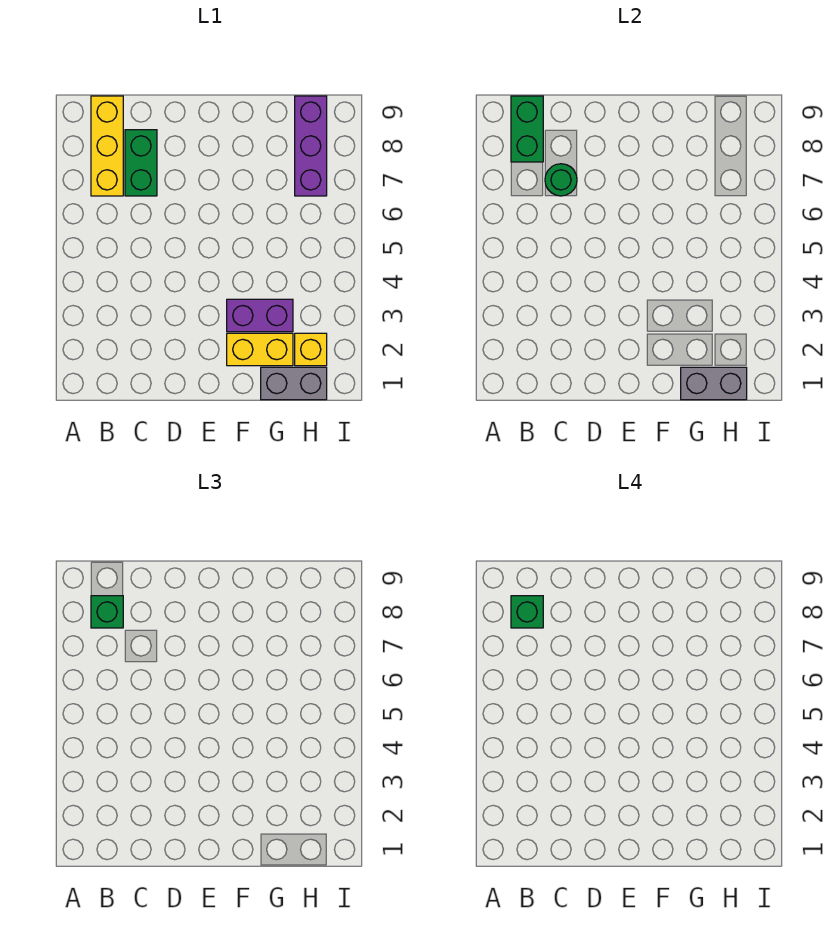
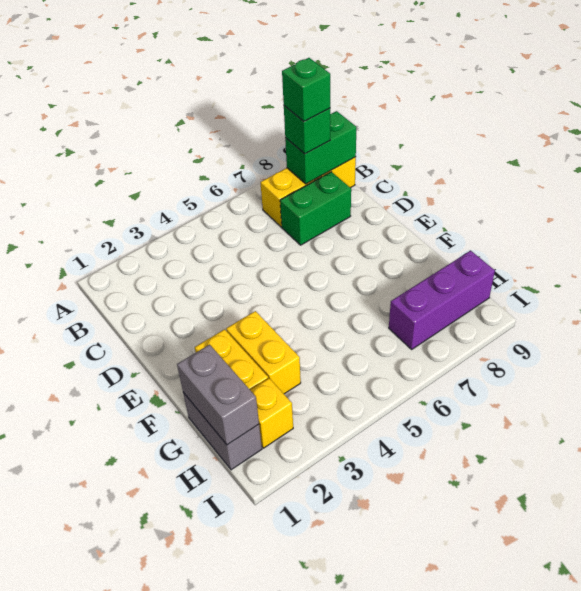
green round brick C7 level 2 -> none
purple brick F3:G3 level 1 -> yellow brick F3:G3 level 1

